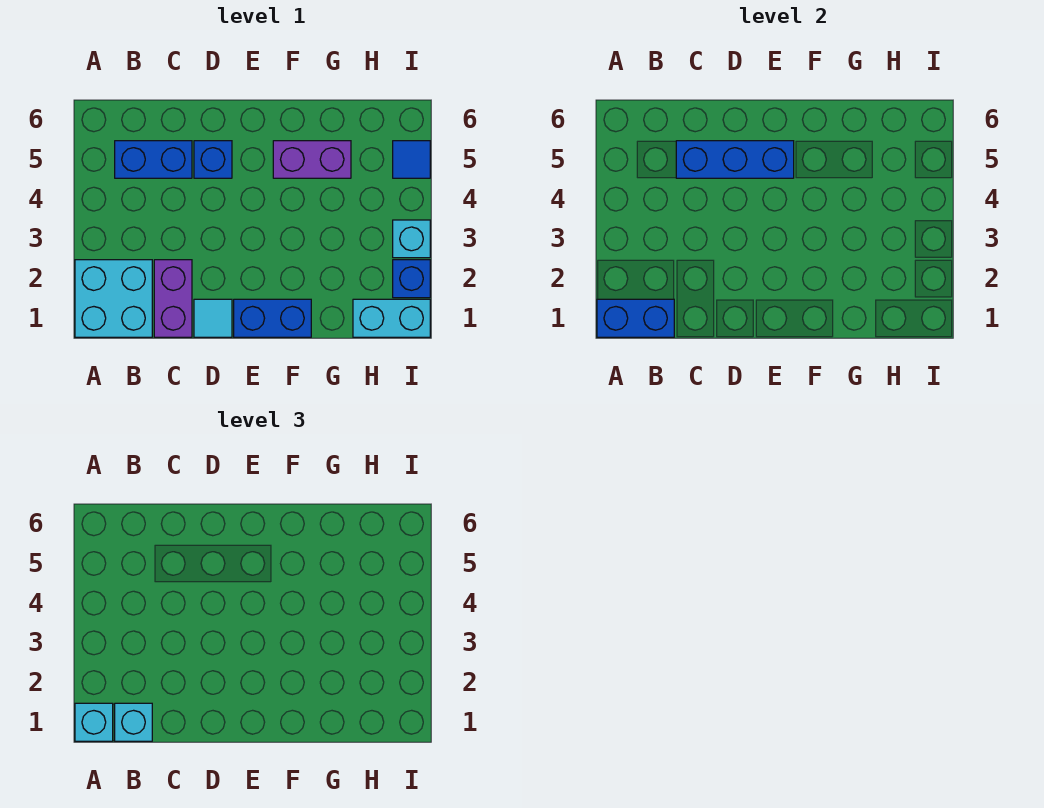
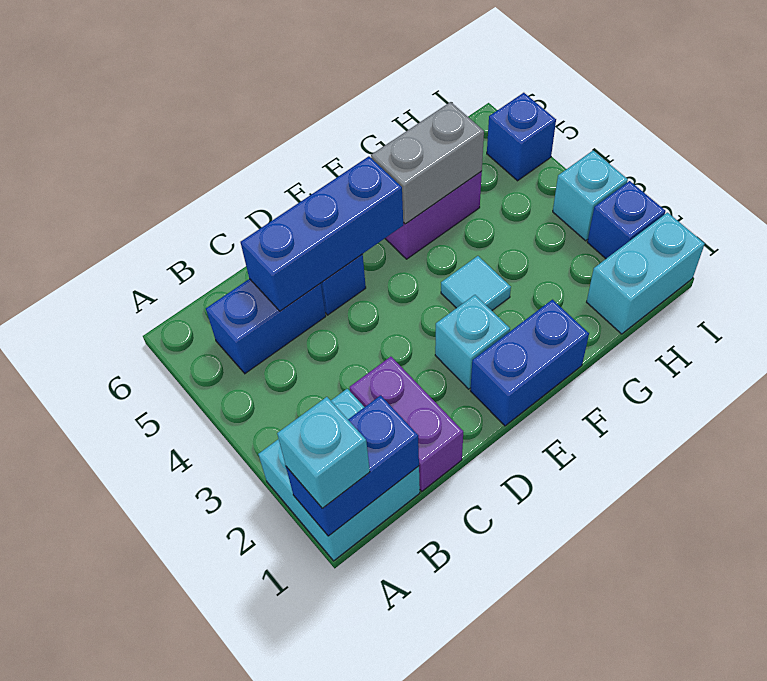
cyan brick B1 level 3 -> cyan brick E2 level 1
cyan tile D1 level 1 -> cyan tile F3 level 1
none -> grey brick F5:G5 level 2
blue tile I5 level 1 -> blue brick I5 level 1

